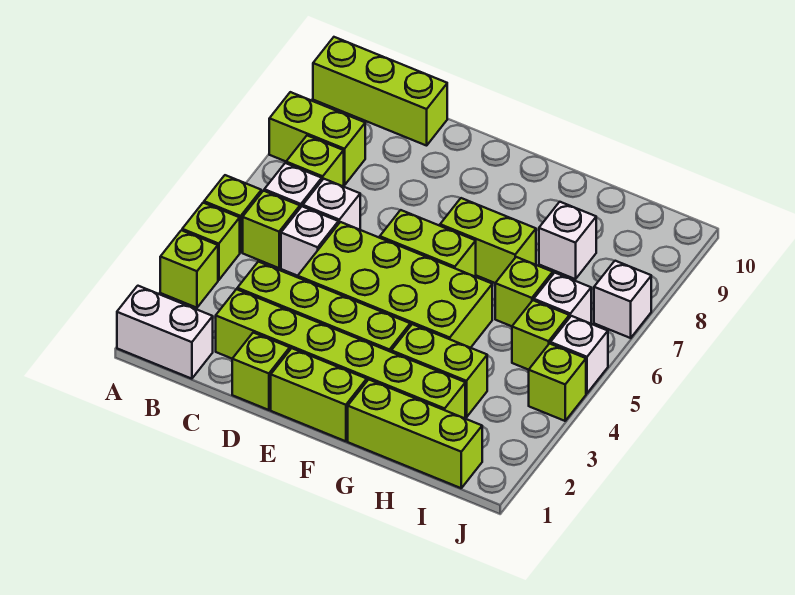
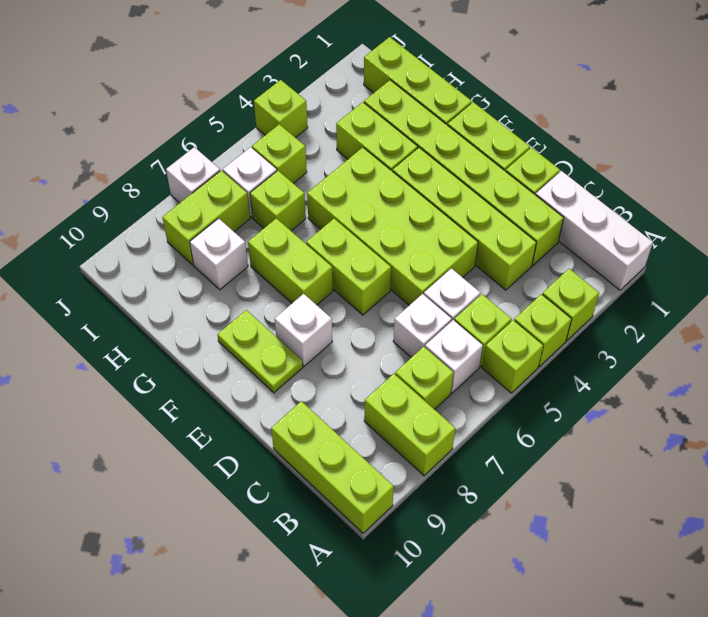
white brick A1:B1 level 1 -> white brick A1:C1 level 1
none -> lime plate E9:F9 level 1
none -> lime brick I7:I8 level 1
white brick J5 level 1 -> white brick E8 level 1

